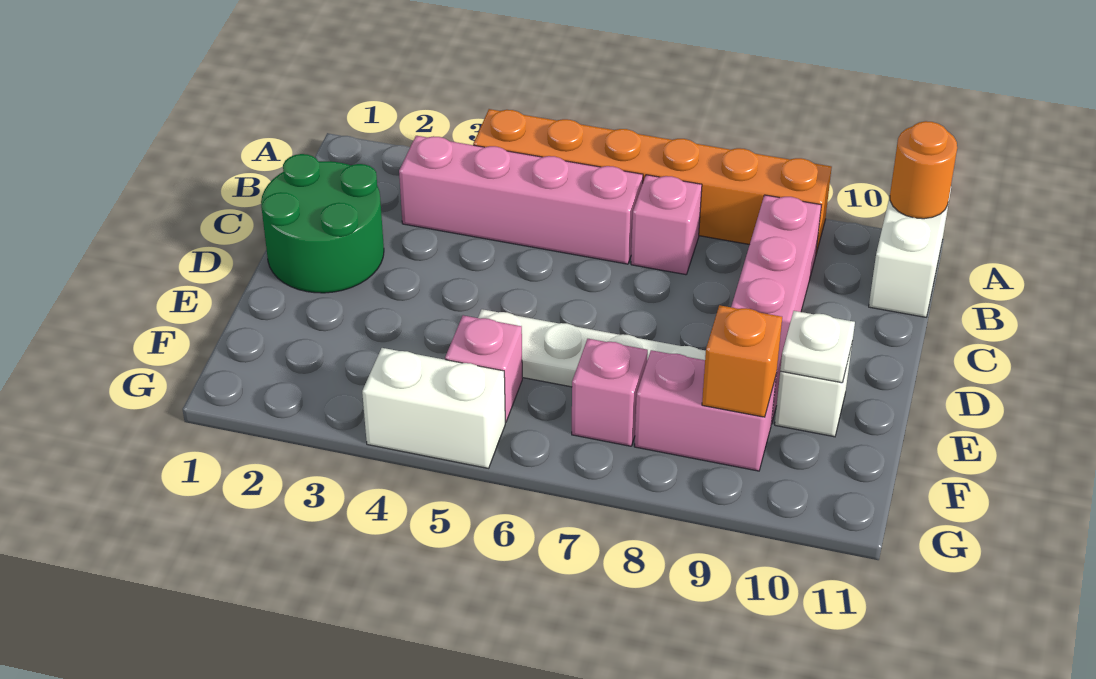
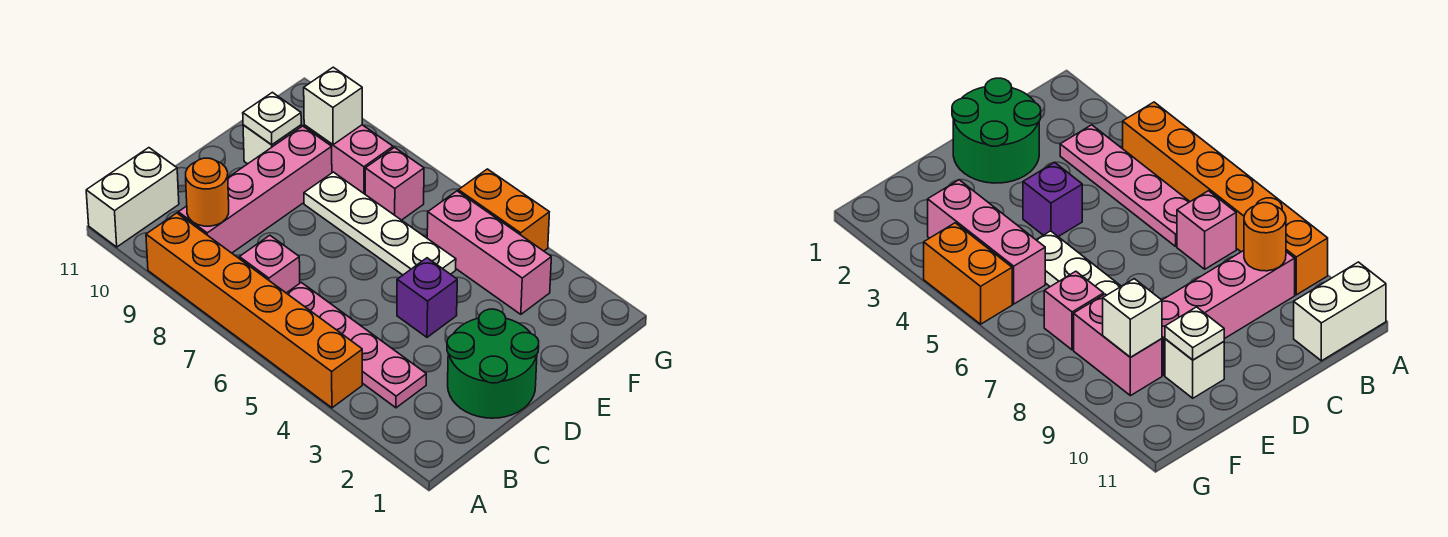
orange round brick A11 level 2 -> orange round brick B9 level 2
pink brick B3:B6 level 1 -> pink plate B3:B6 level 1
none -> purple brick D4 level 1
pink brick F5 level 1 -> pink brick F3:F5 level 1
orange brick F9 level 2 -> white brick F9 level 2
white brick G4:G5 level 1 -> orange brick G4:G5 level 1

